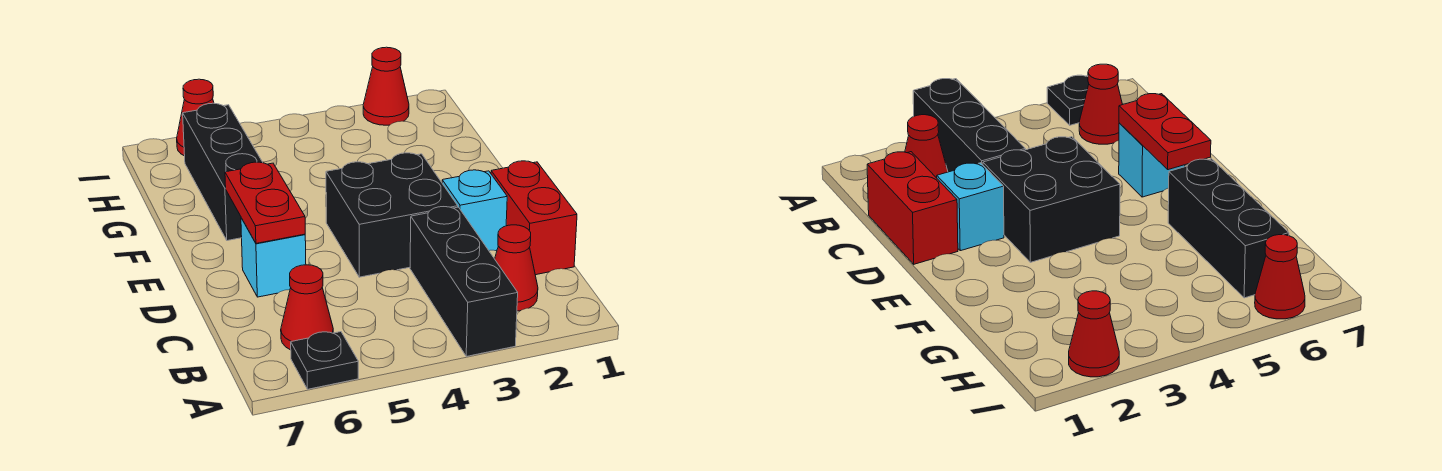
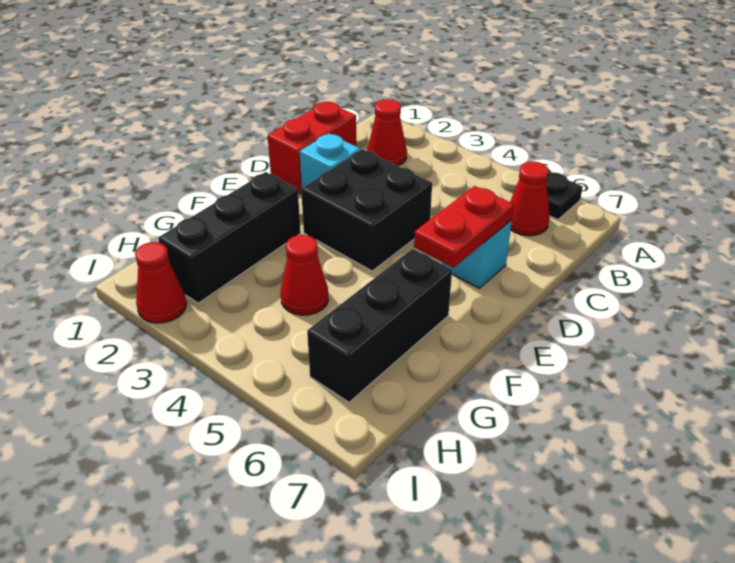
black brick A3:C3 level 1 -> black brick F2:H2 level 1
red cone I6 level 1 -> red cone G4 level 1

